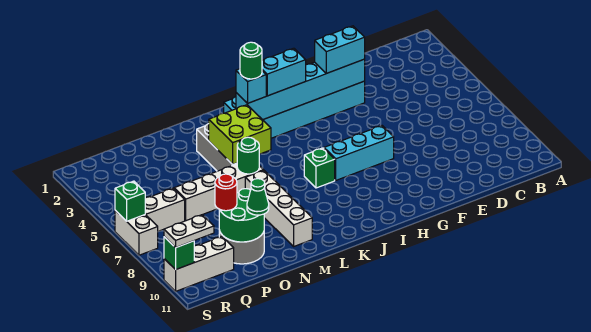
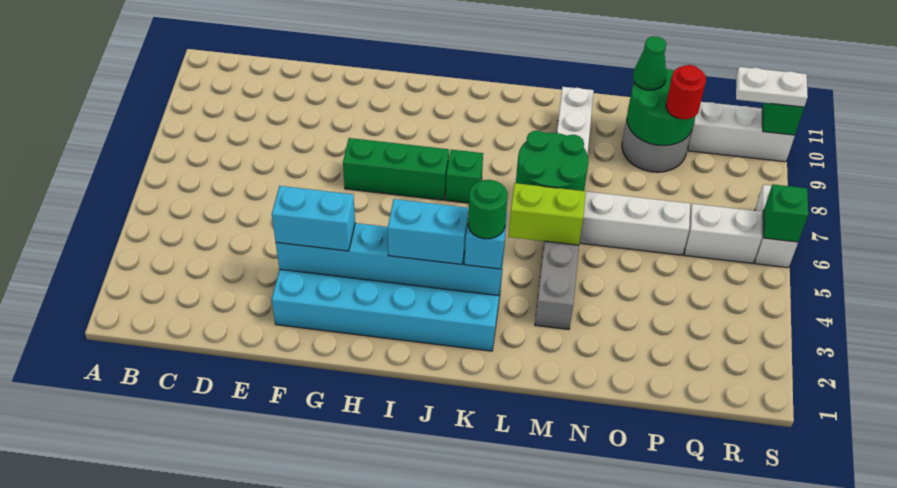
cyan brick G7:I7 level 1 -> green brick G7:I7 level 1
lime brick L4:M5 level 2 -> lime brick L5:M5 level 2
green round brick M6 level 2 -> green round brick L6:M7 level 2

